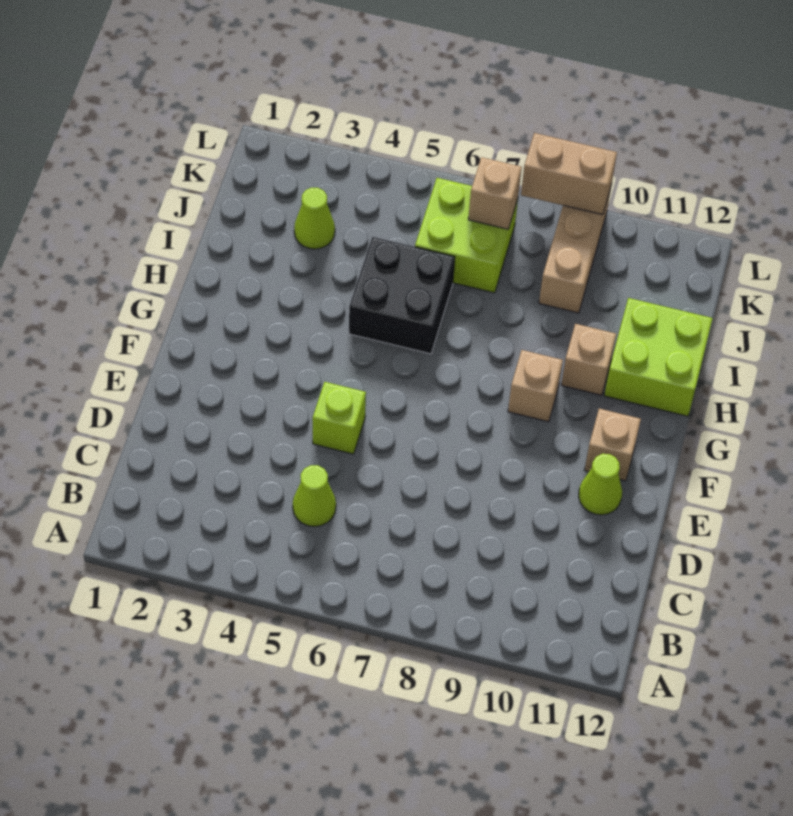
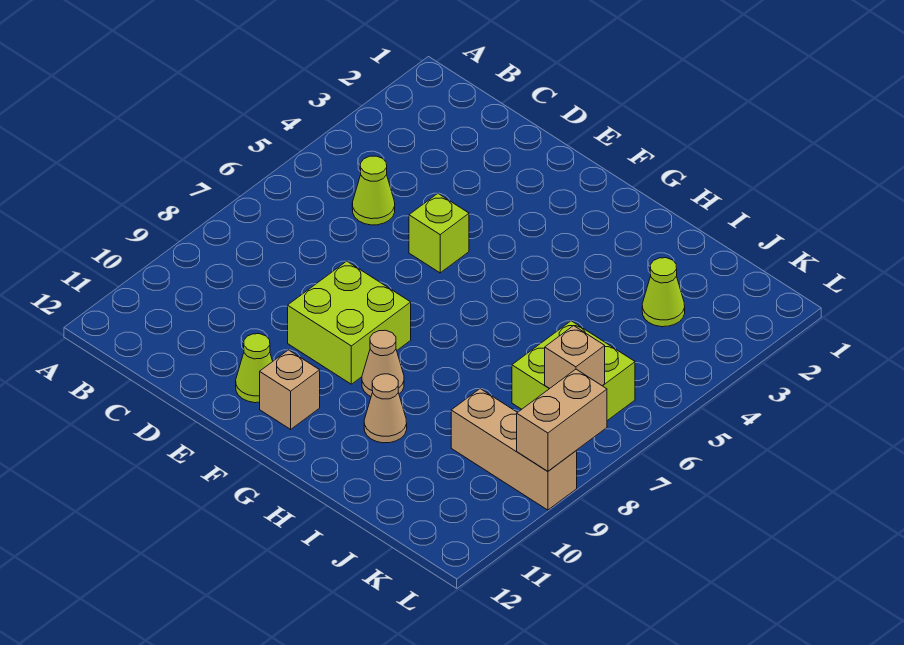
tan brick G9 level 1 -> tan cone G9 level 1
black brick H5:I6 level 1 -> none
tan brick H10 level 1 -> tan cone H10 level 1
lime brick H11:I12 level 1 -> lime brick E8:F9 level 1

